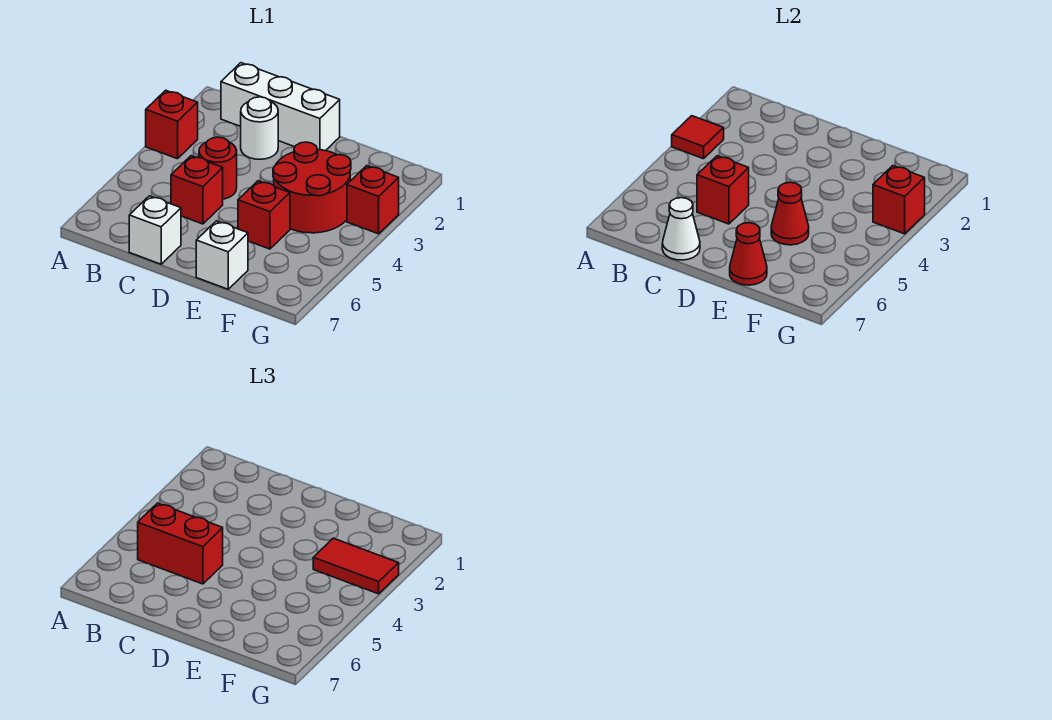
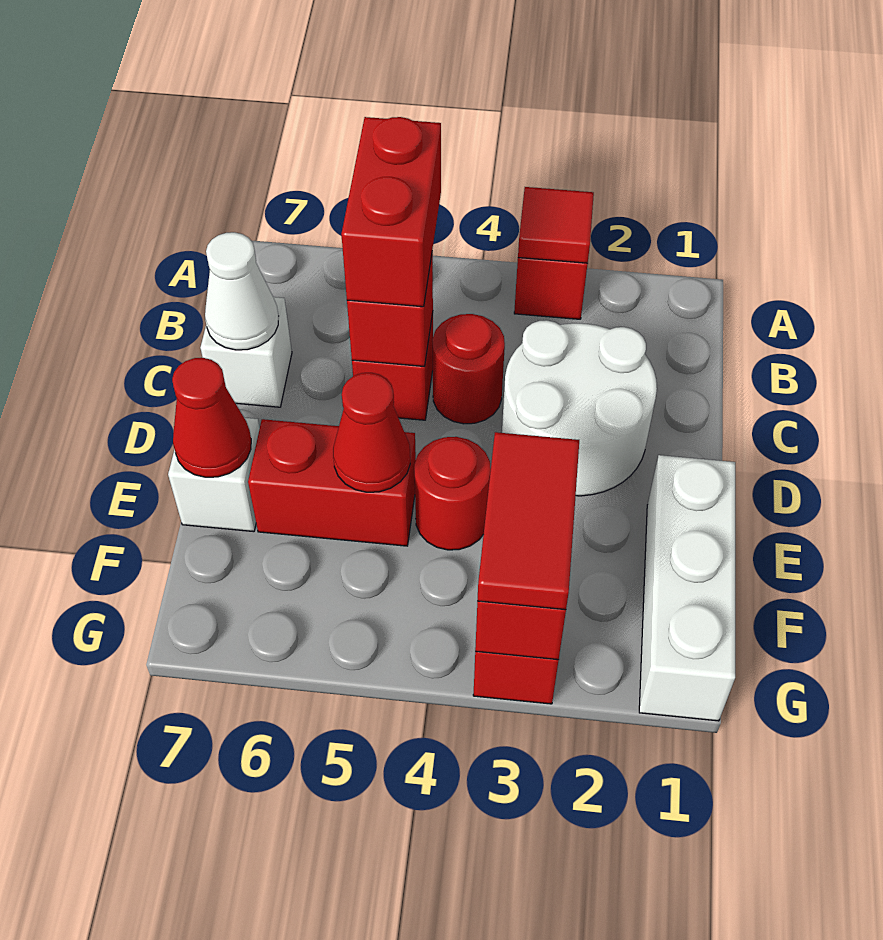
white brick B1:D1 level 1 -> white brick E1:G1 level 1
white round brick C2 level 1 -> white round brick C2:D3 level 1
red round brick E3:F4 level 1 -> red round brick E4 level 1
red brick E5 level 1 -> red brick E5:E6 level 1

